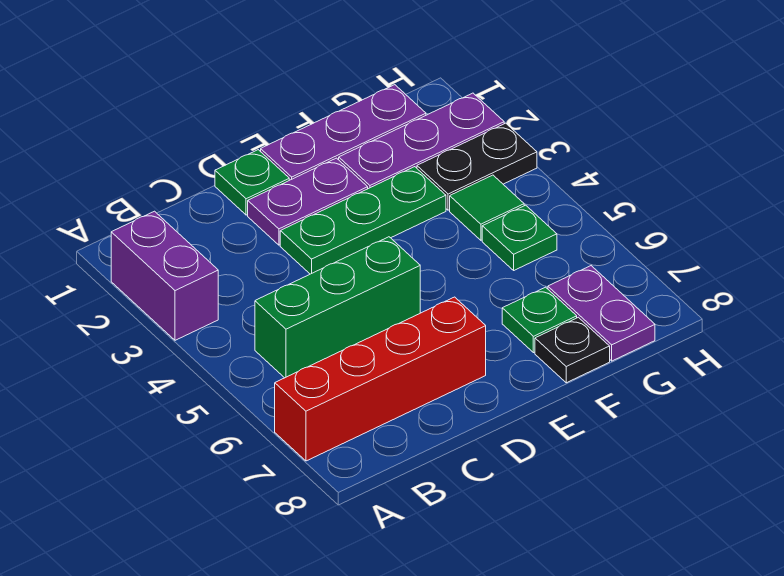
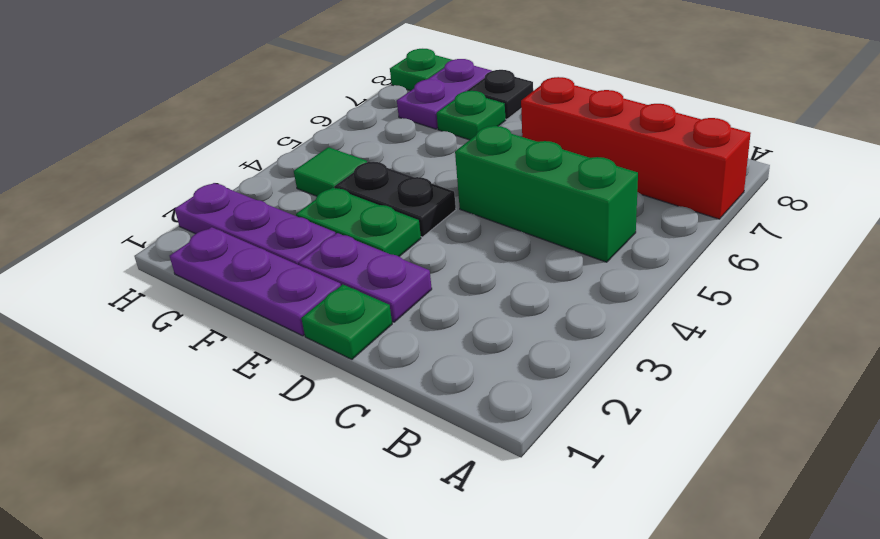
purple brick A2:A3 level 1 -> none
green plate D3:F3 level 1 -> green plate E3:F3 level 1
black plate G3:H3 level 1 -> black plate E4:F4 level 1
green plate G5 level 1 -> green plate H8 level 1

